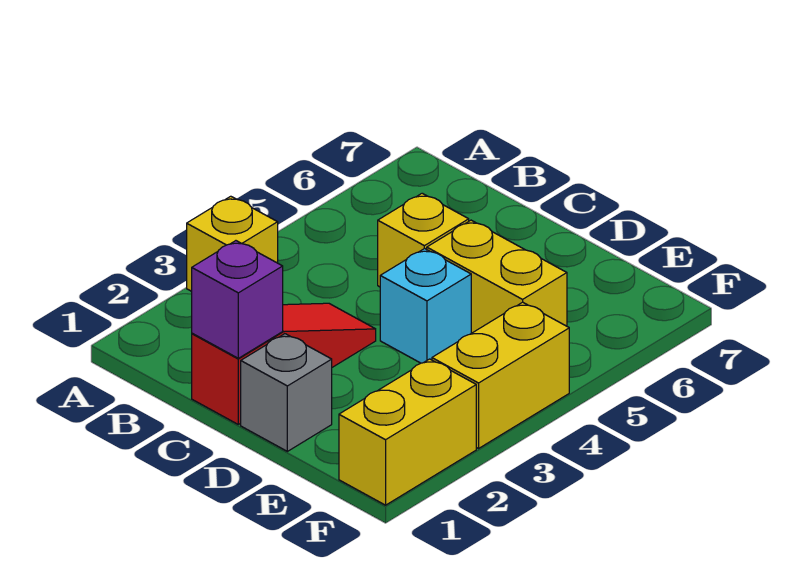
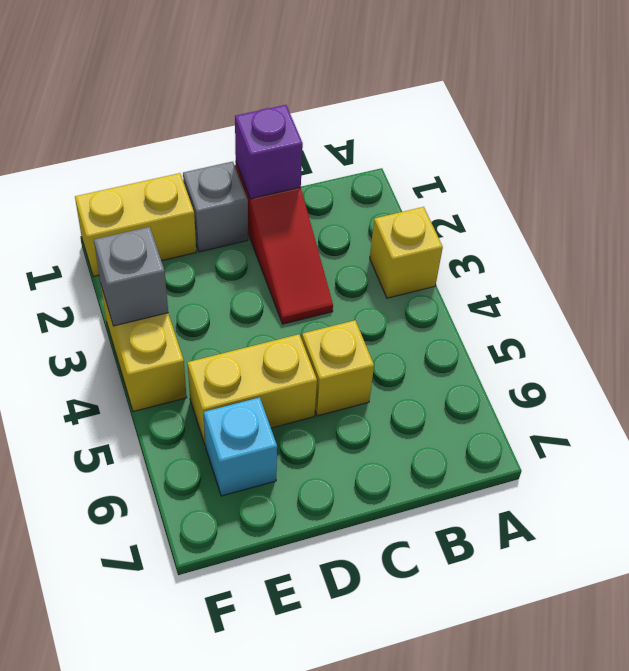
cyan brick D4 level 1 -> cyan brick E6 level 1
yellow brick F1:F2 level 1 -> yellow brick E1:F1 level 1
none -> grey brick F3 level 2

